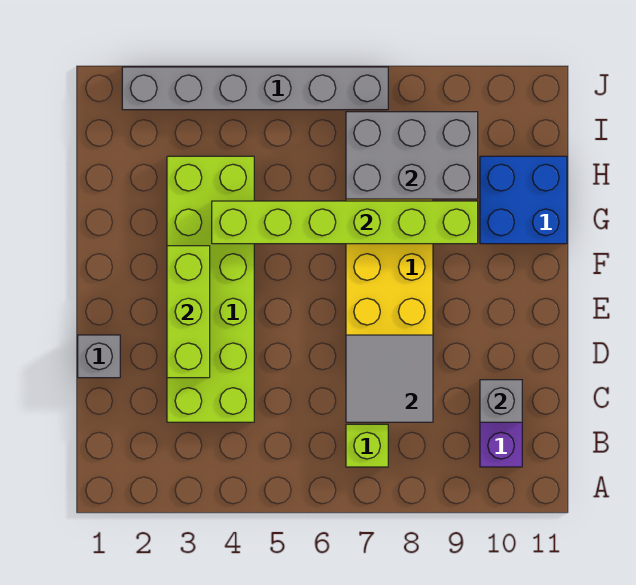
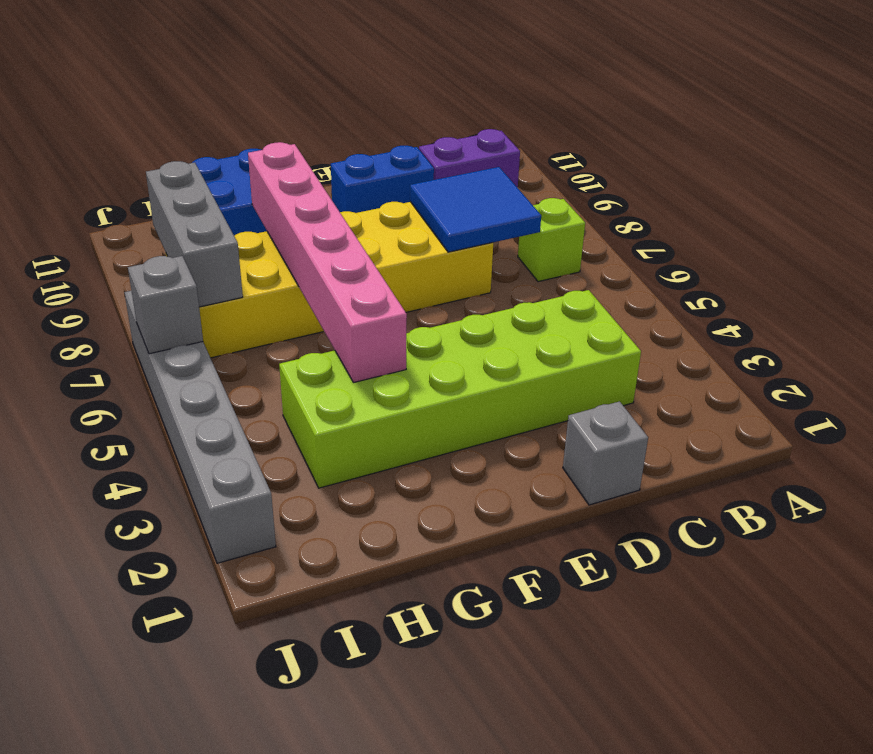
grey tile C7:D8 level 2 -> blue tile C7:D8 level 2
grey brick C10 level 2 -> grey brick J6 level 2
lime brick D3:F3 level 2 -> none
none -> blue brick D10:E10 level 1
lime brick G4:G9 level 2 -> pink brick G4:G9 level 2
grey brick H7:I9 level 2 -> grey brick I7:I9 level 2

